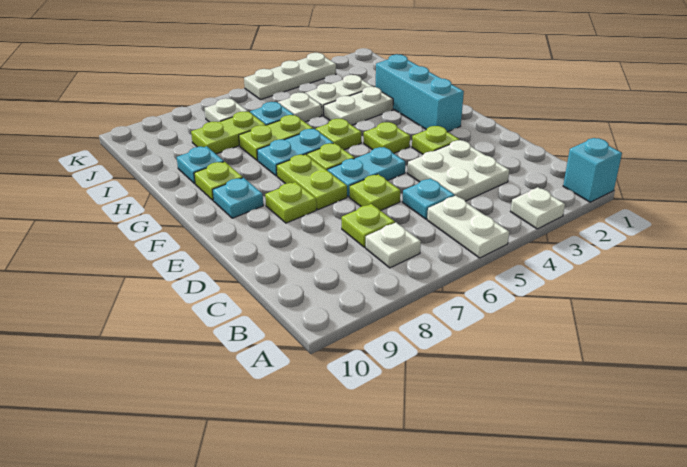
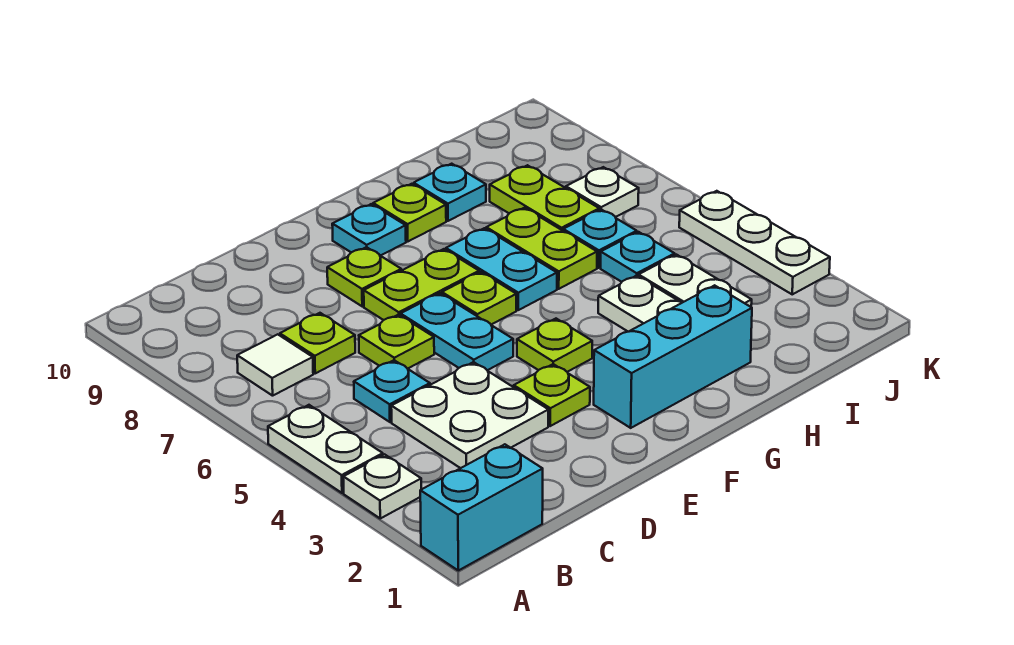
cyan brick A1 level 1 -> cyan brick A1:B1 level 1
white plate A5:B5 level 1 -> white plate A4:A5 level 1
white plate B7 level 1 -> white tile B7 level 1
lime plate G5 level 1 -> none
white plate I5 level 1 -> cyan plate I5 level 1

